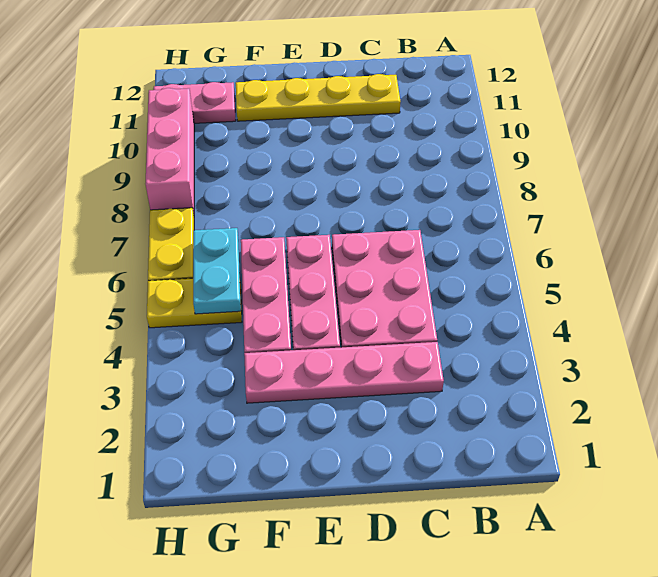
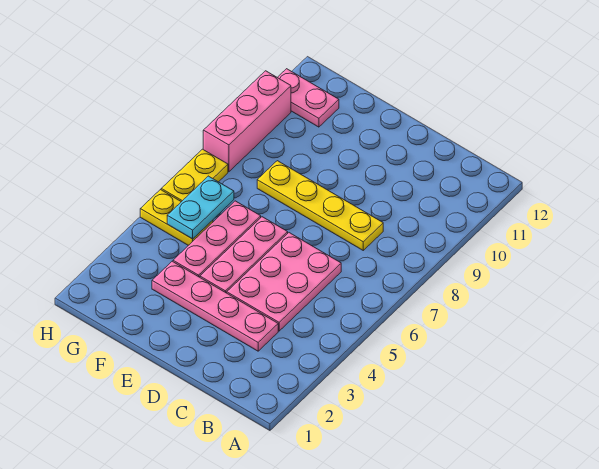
yellow plate C11:F11 level 1 -> yellow plate C8:F8 level 1

